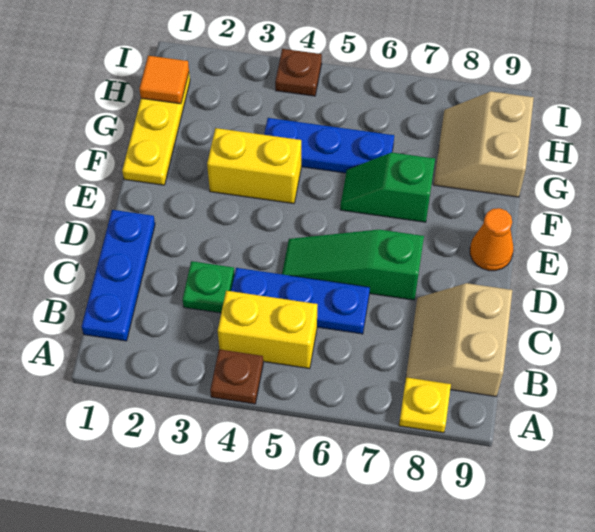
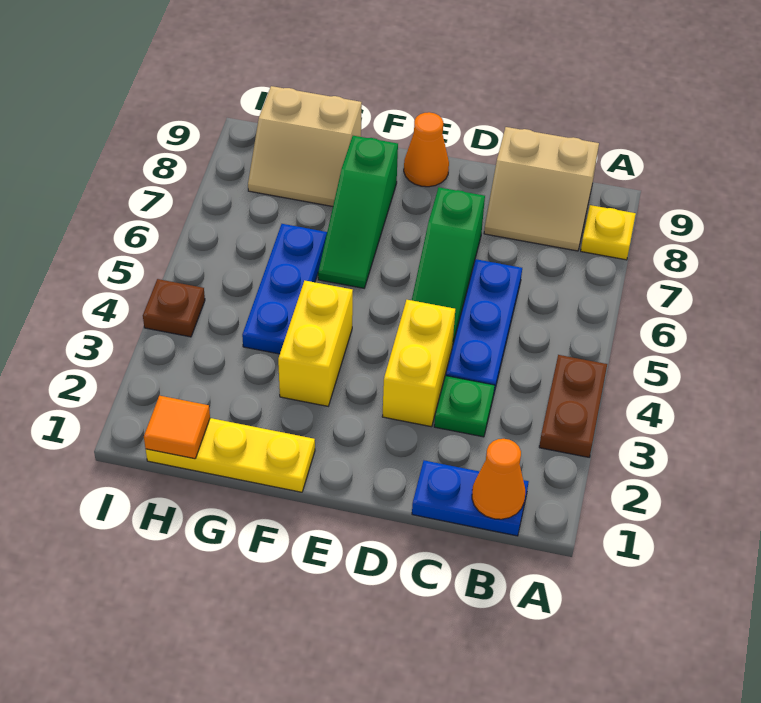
brown plate A4 level 1 -> brown plate A3:A4 level 1
blue plate B1:D1 level 1 -> blue plate B1:C1 level 1
none -> orange cone B1 level 2
yellow brick B4:B5 level 1 -> yellow brick D3:D4 level 1
green slope F6:F7 level 1 top 7 -> green slope F6:F8 level 1 top 8

